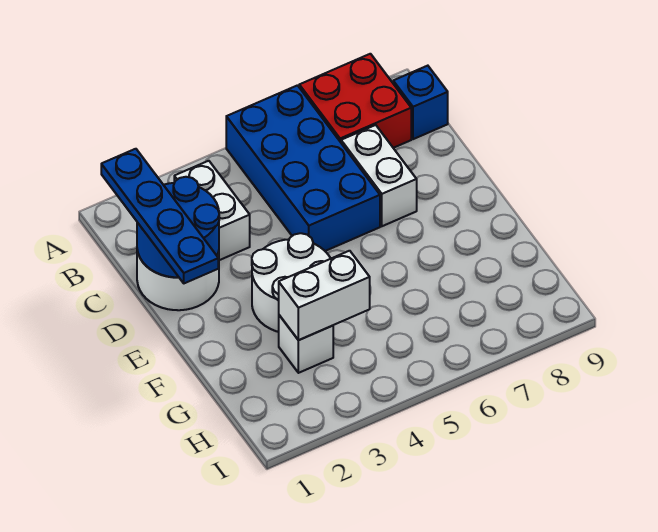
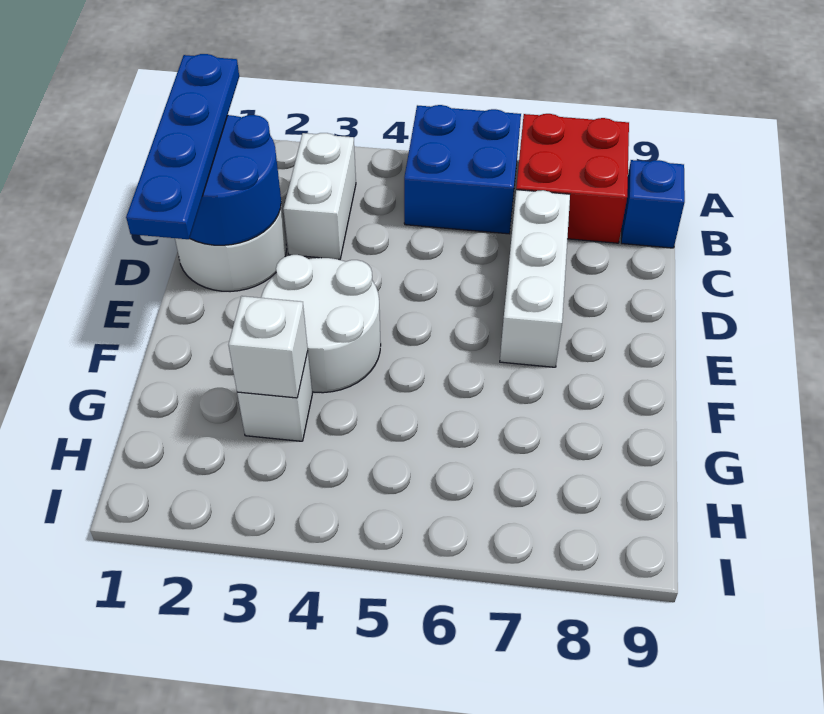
blue brick A5:D6 level 1 -> blue brick A5:B6 level 1
white brick C7:D7 level 1 -> white brick C7:E7 level 1
white brick G3:G4 level 2 -> white brick G3 level 2

